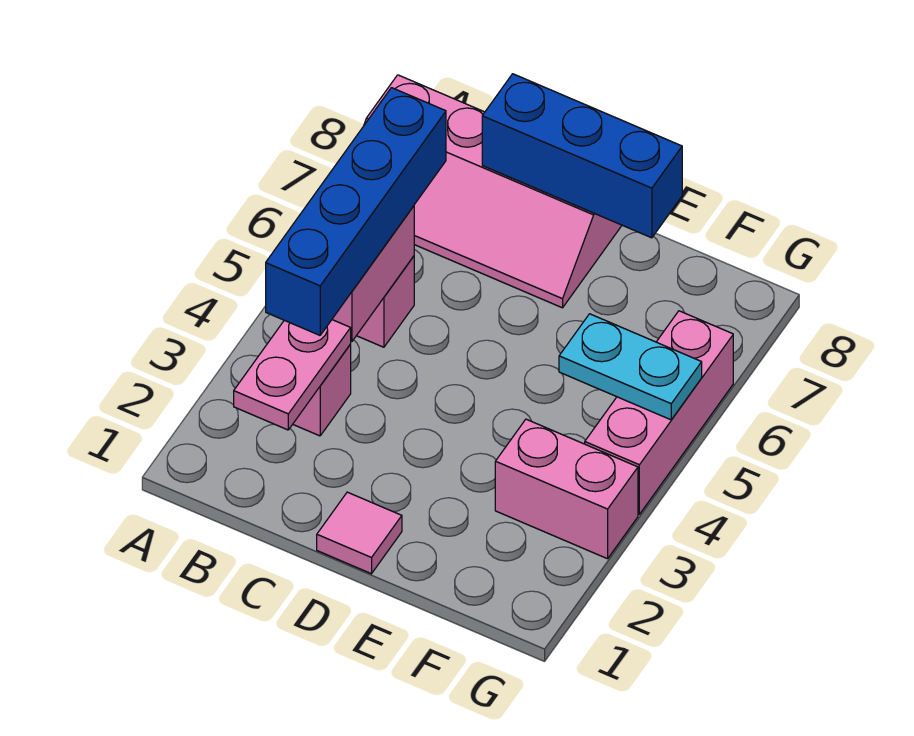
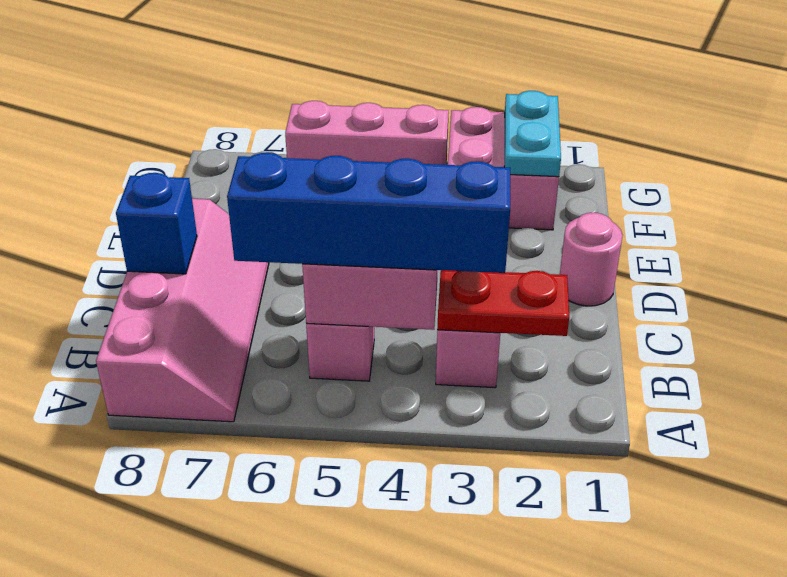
pink plate B2:B3 level 2 -> red plate B2:B3 level 2
blue brick C8:E8 level 2 -> blue brick C8 level 2
pink tile D1 level 1 -> pink round brick D1 level 1
pink brick F3:G3 level 1 -> pink brick F2:G3 level 1
cyan plate F5:G5 level 2 -> cyan plate F2:G2 level 2

